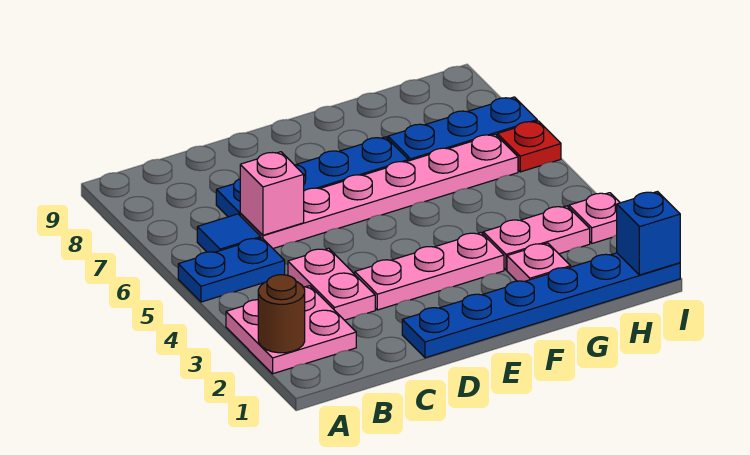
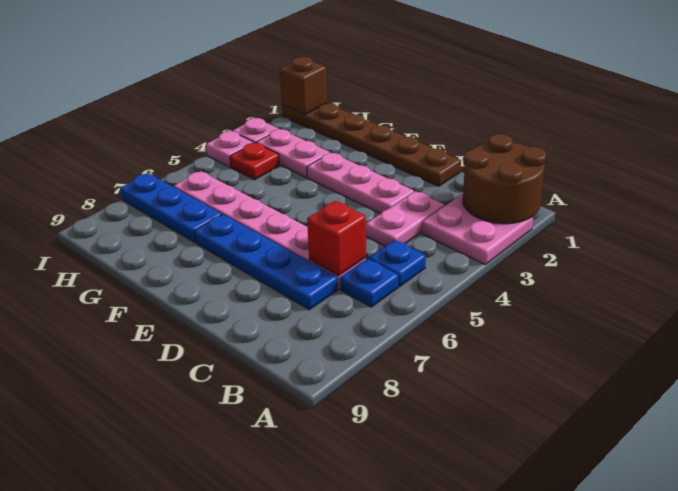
brown round brick A2 level 2 -> brown round brick A1:B2 level 2
blue plate A5:B5 level 1 -> blue plate B5 level 1
blue tile B6 level 1 -> blue plate B6 level 1
pink brick C6 level 2 -> red brick C6 level 2
blue plate D1:I1 level 1 -> brown plate D1:I1 level 1
pink plate G2 level 1 -> pink plate I4 level 1
blue brick I1 level 2 -> brown brick I1 level 2
red plate I6 level 1 -> red plate H4 level 1

